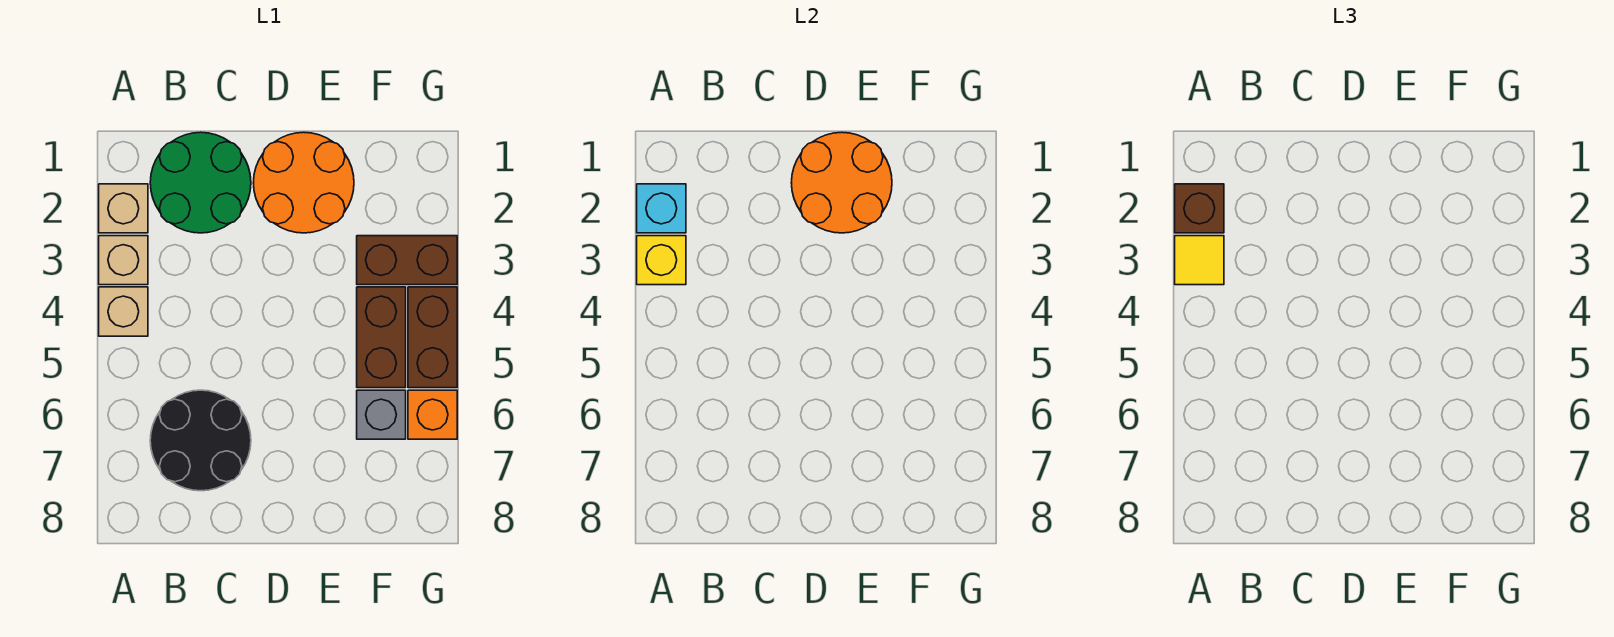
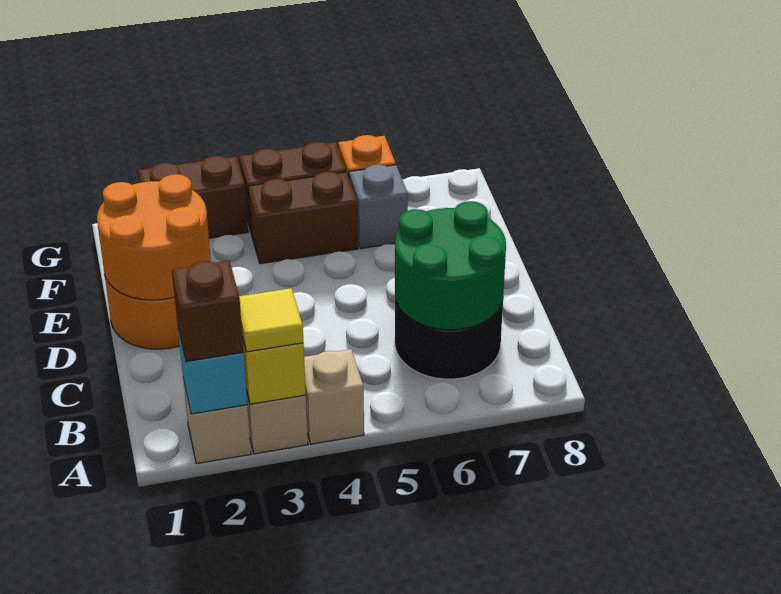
green round brick B1:C2 level 1 -> green round brick B6:C7 level 2
brown brick F3:G3 level 1 -> brown brick G2:G3 level 1

